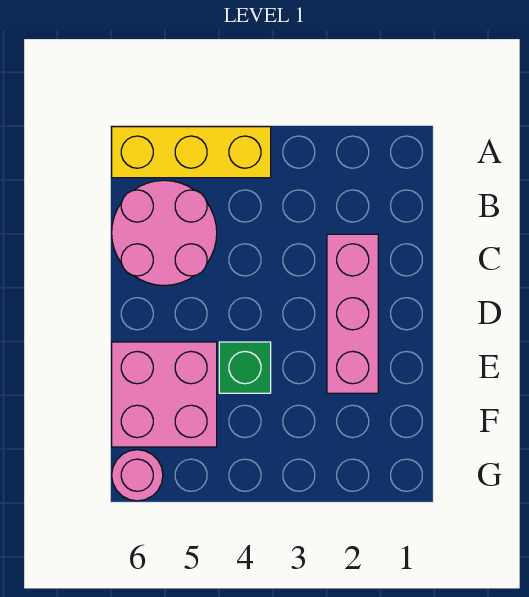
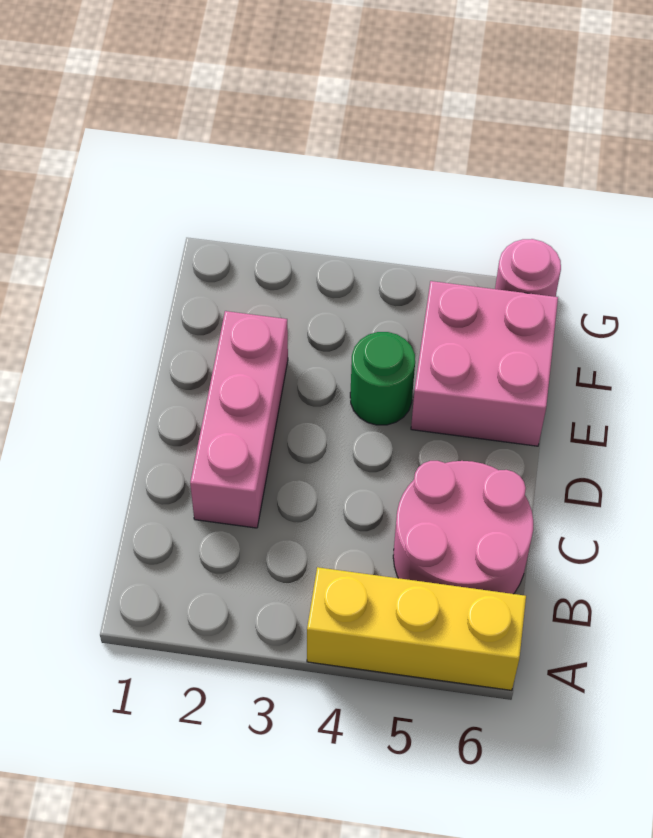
green brick E4 level 1 -> green round brick E4 level 1

